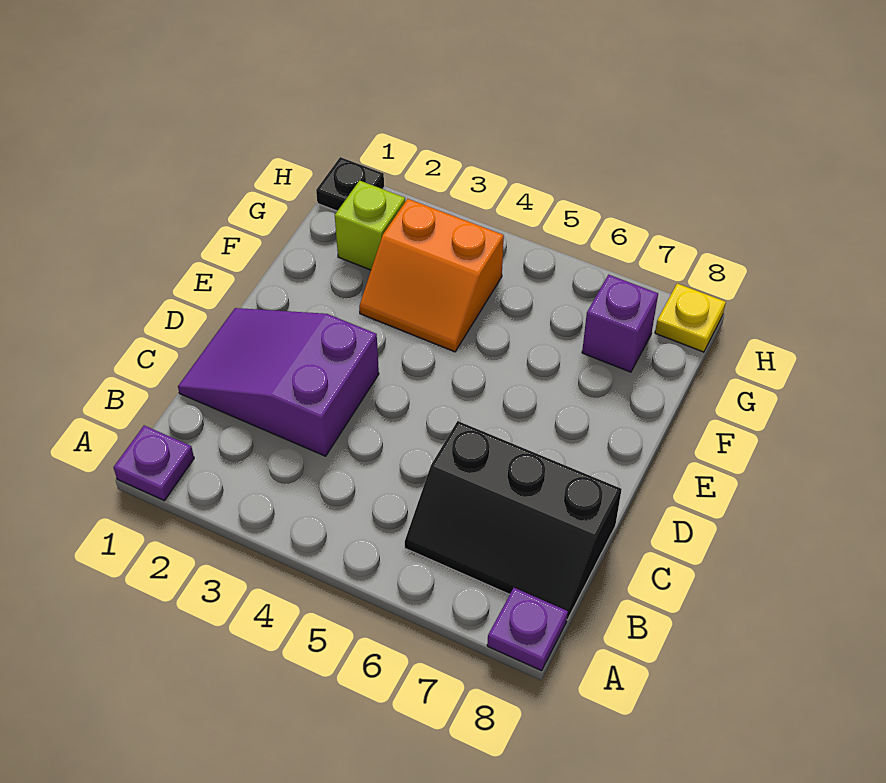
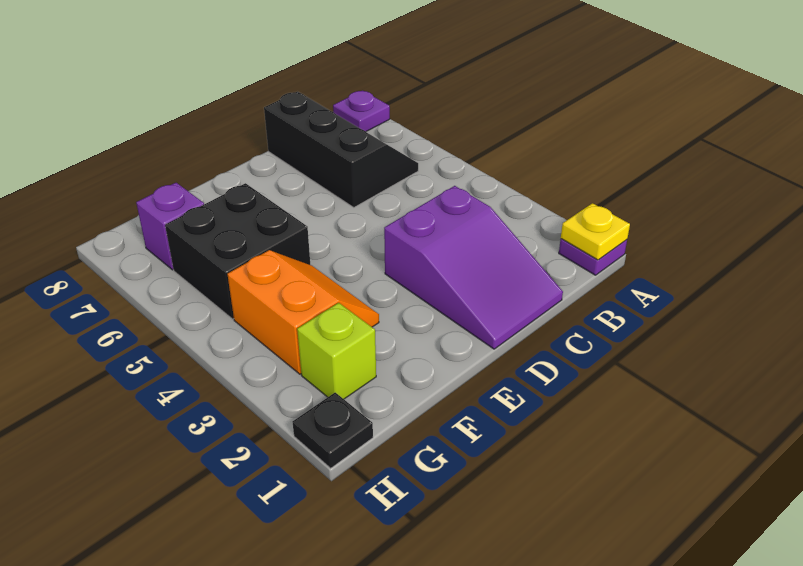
none -> black brick F5:G6 level 1
yellow plate H8 level 1 -> yellow plate A1 level 2

